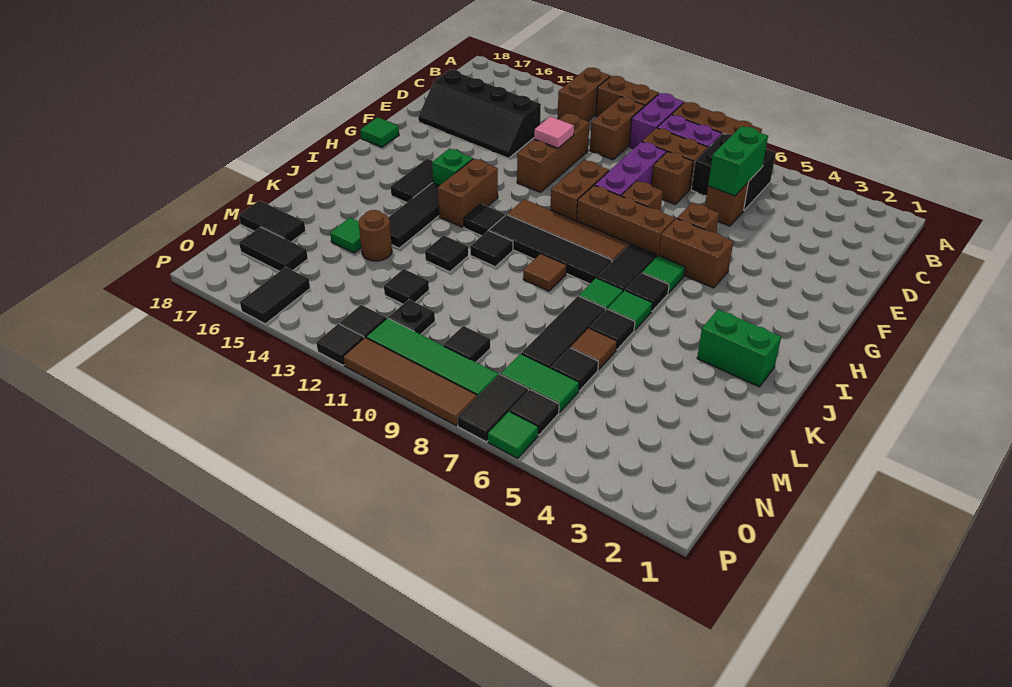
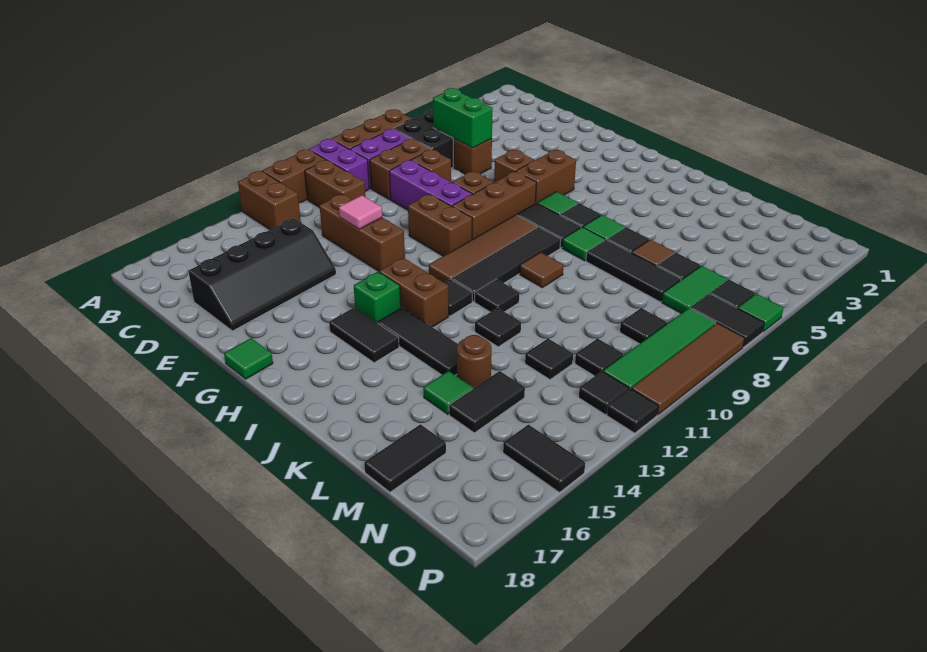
green brick J2:J3 level 1 -> none
black plate N11 level 1 -> black tile N11 level 1
black tile N16:N17 level 1 -> black tile M14:M15 level 1

